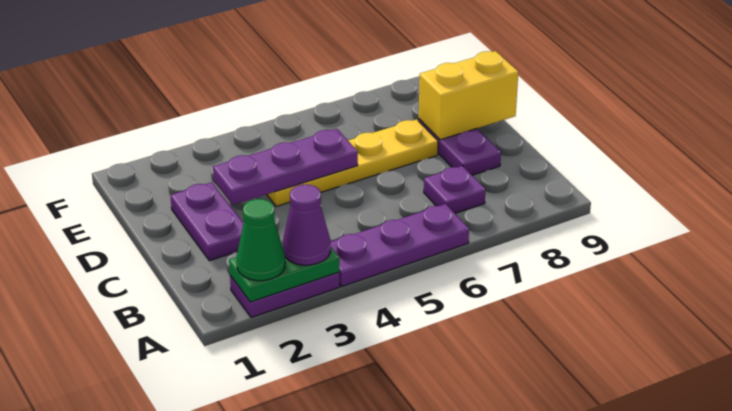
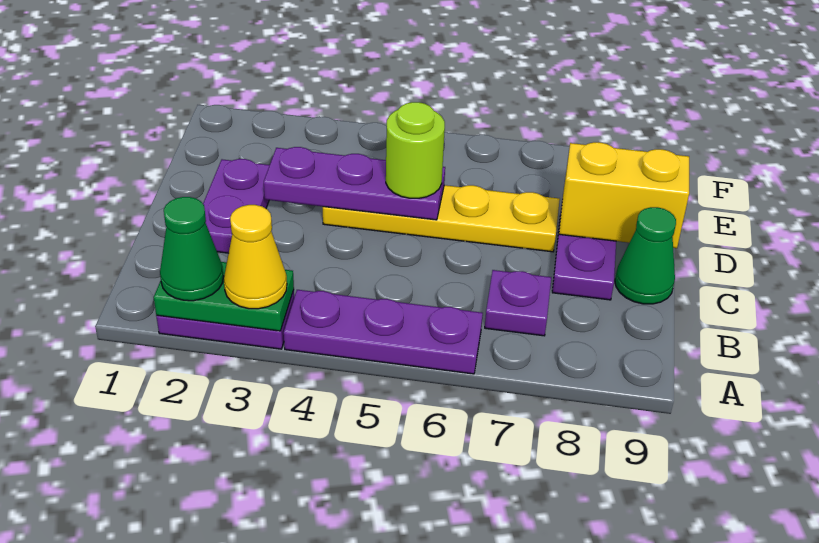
purple cone A3 level 3 -> yellow cone A3 level 3
none -> green cone C9 level 1
none -> lime round brick D5 level 3

